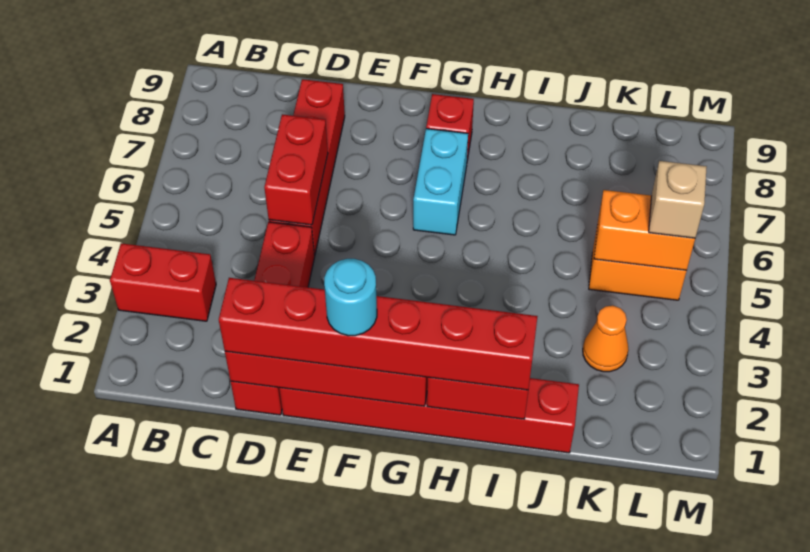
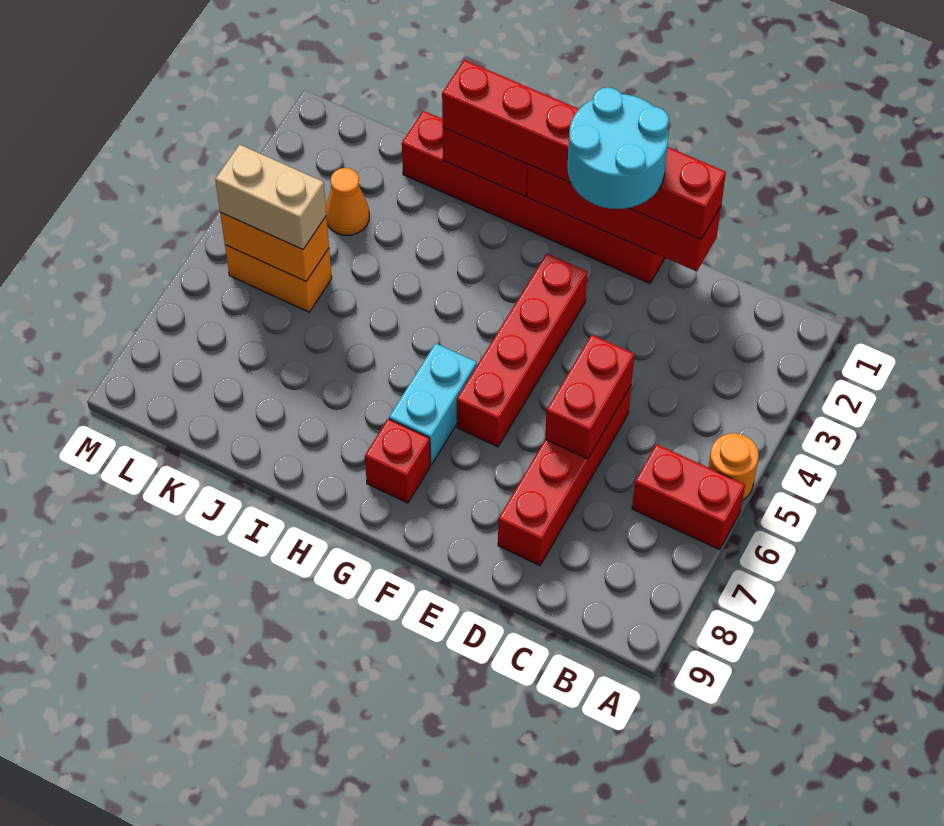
red brick A3:B3 level 1 -> red brick A6:B6 level 1
none -> orange round brick A5 level 1
red brick D1:D4 level 1 -> red brick F3:F6 level 1
cyan round brick F1 level 4 -> cyan round brick E1:F2 level 4
tan brick L5 level 3 -> tan brick K5:L5 level 3

